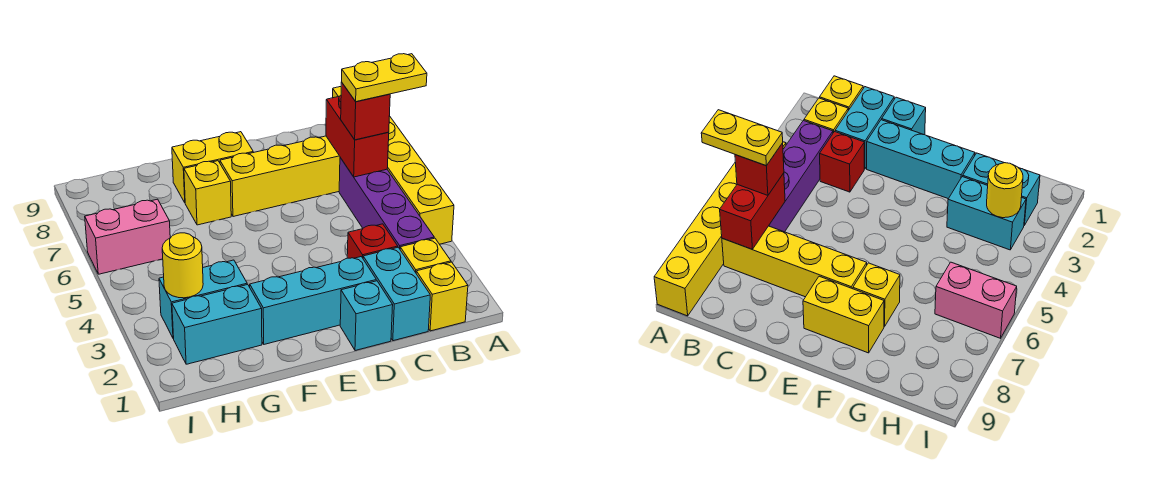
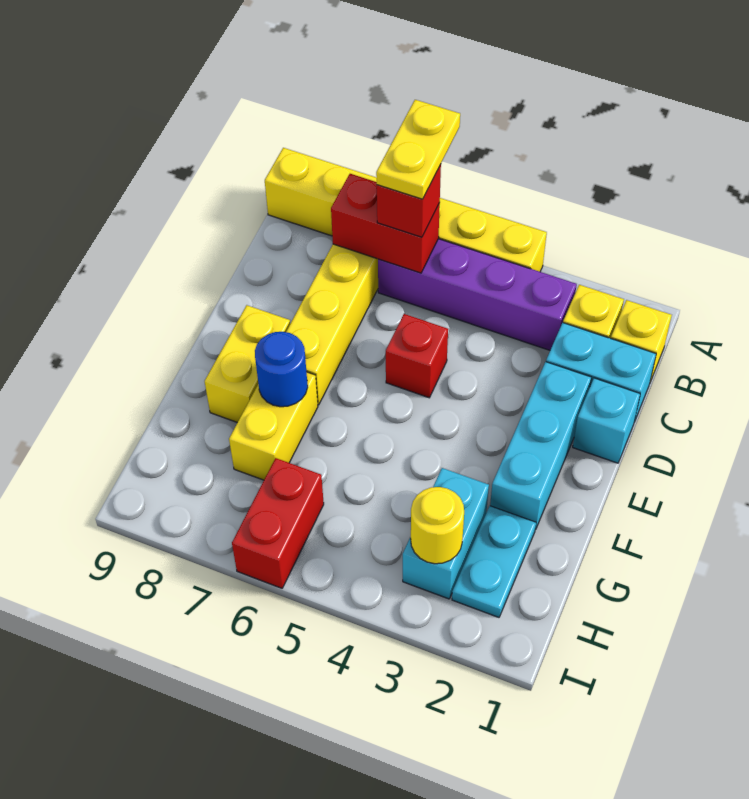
red brick C3 level 1 -> red brick D5 level 1
yellow brick F7 level 1 -> yellow brick F7:G7 level 1
none -> blue round brick F7 level 2
cyan brick G2:H2 level 1 -> cyan plate G2:H2 level 1
pink brick H6:I6 level 1 -> red brick H6:I6 level 1

